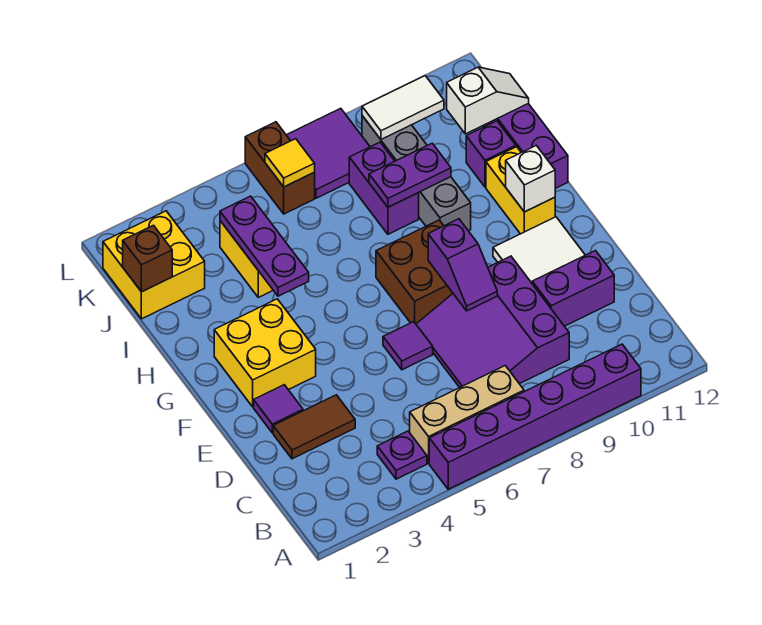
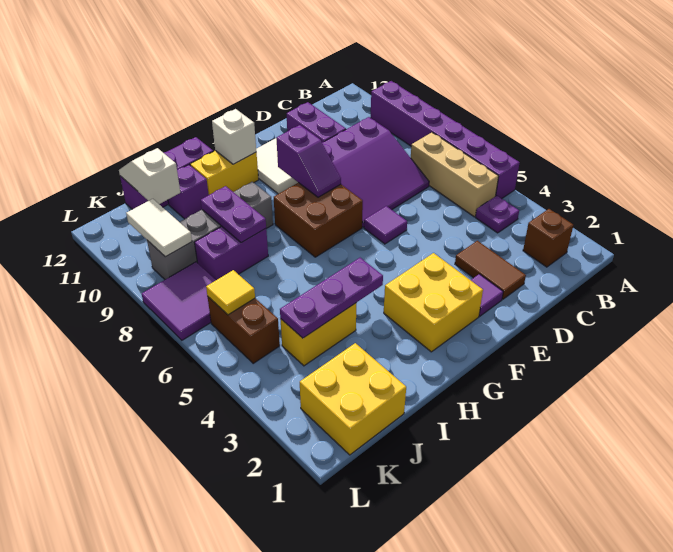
purple slope E8:F8 level 2 top F -> purple slope F8:F9 level 2 top 9
brown brick J1 level 2 -> brown brick B2 level 1
brown brick K6:L6 level 1 -> brown brick K5:K6 level 1

